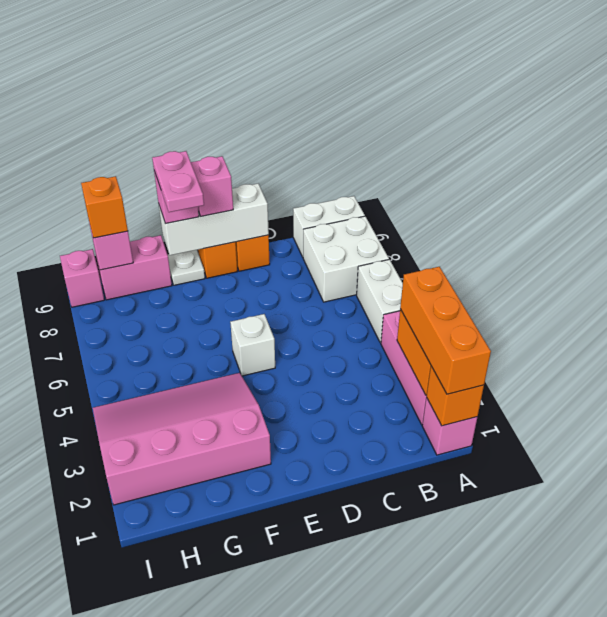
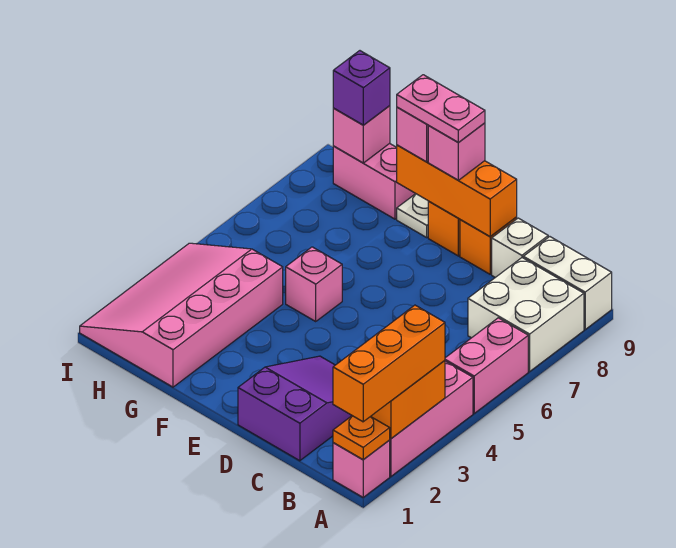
orange brick A1 level 2 -> orange plate A1 level 2
white brick A5:A6 level 1 -> pink brick A5:A6 level 1
none -> purple slope C1:D3 level 1 top 1
white brick D9:F9 level 2 -> orange brick D9:F9 level 2
white brick E5 level 1 -> white brick C9 level 1
pink slope F2:I4 level 1 top 2 -> pink slope G1:I4 level 1 top G
pink plate F8:F9 level 4 -> pink plate E9:F9 level 4
orange brick H9 level 3 -> purple brick H9 level 3
pink brick I9 level 1 -> pink brick F5 level 1

